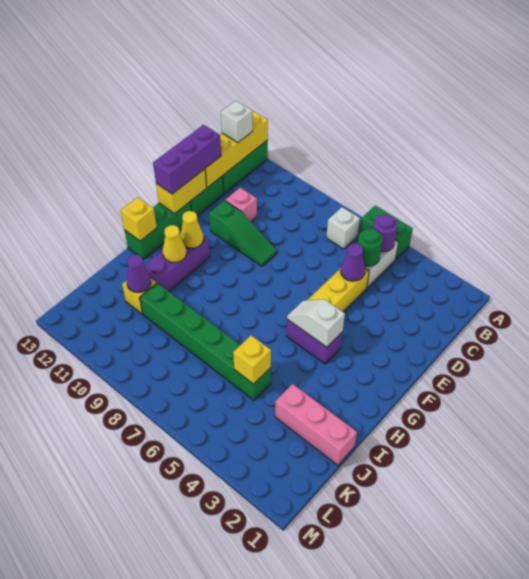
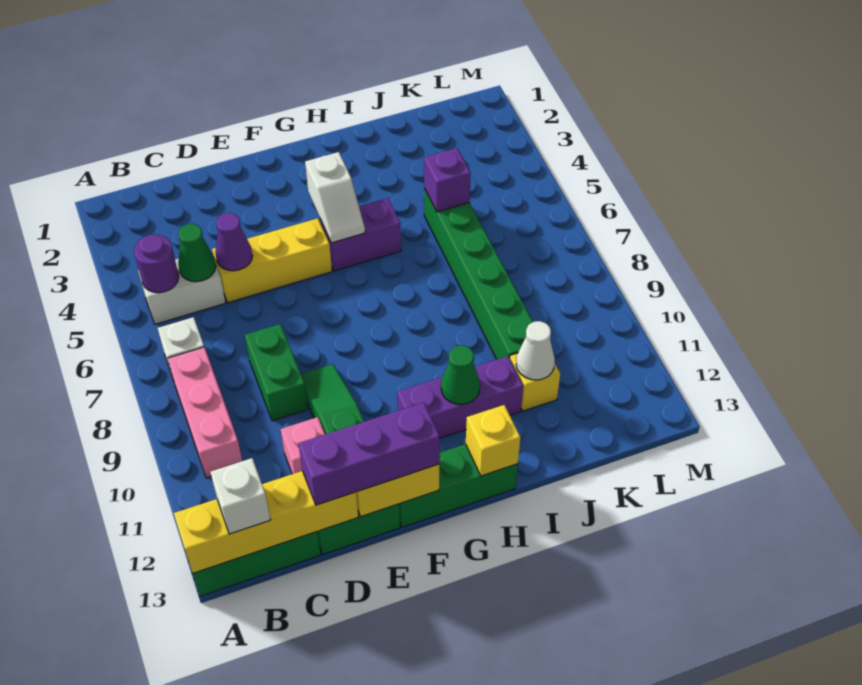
green brick A5:A6 level 1 -> green brick D8:D9 level 1
green round brick C5 level 2 -> green cone C5 level 2
purple brick G4:G5 level 1 -> purple brick G5:H5 level 1
yellow cone G11 level 2 -> none
yellow cone H11 level 2 -> green cone H11 level 2
pink brick J1:J3 level 1 -> pink brick B8:B10 level 1
yellow brick J5 level 2 -> purple brick J5 level 2
purple cone J11 level 2 -> white cone J11 level 2

